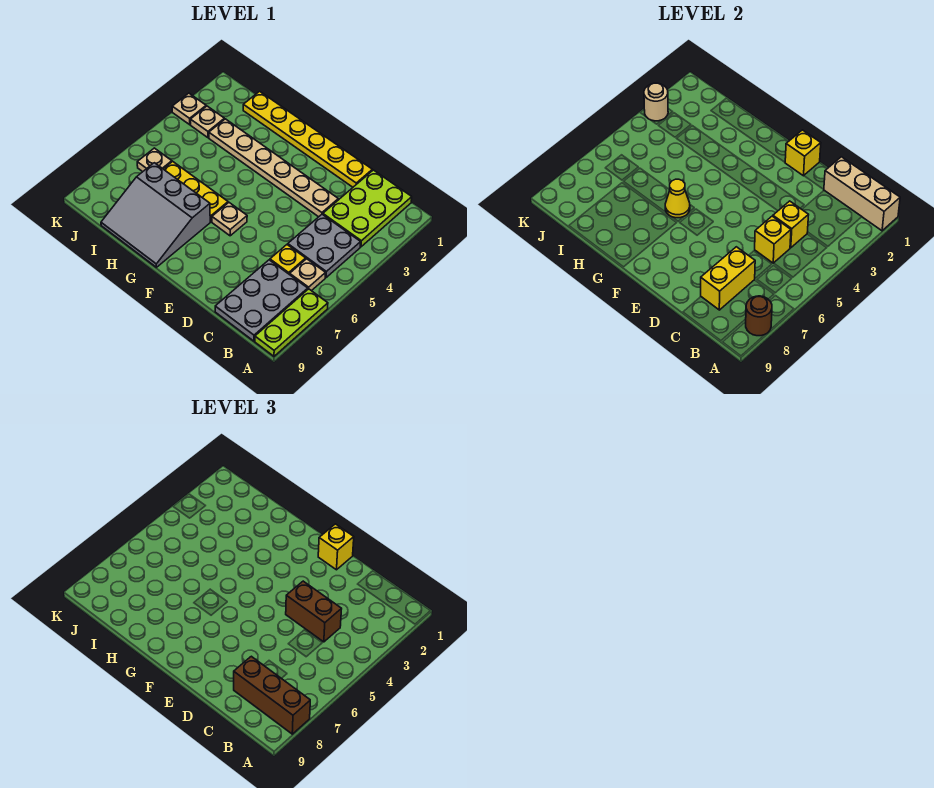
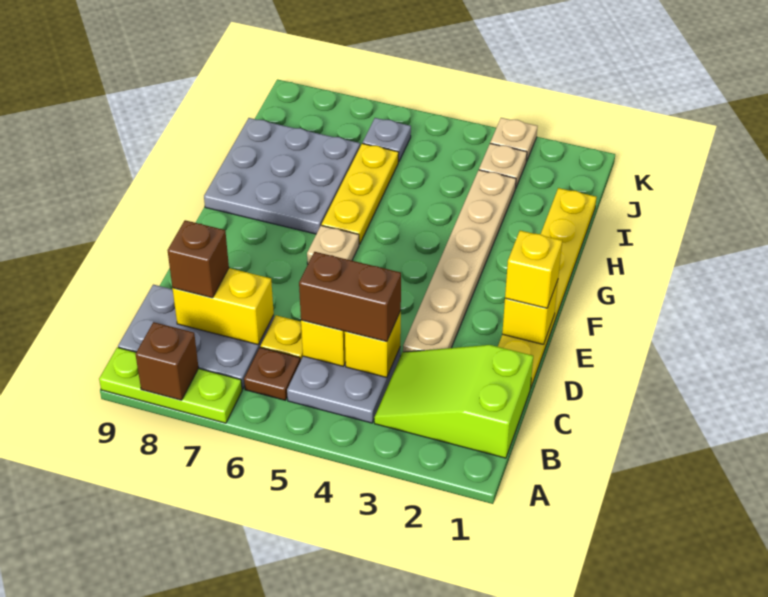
tan brick A1:C1 level 2 -> none
brown round brick A8 level 2 -> brown brick A8 level 2
brown brick A8:C8 level 3 -> brown brick C8 level 3
lime plate B1:C3 level 1 -> lime slope B1:C3 level 1 top 1
tan plate B6 level 1 -> brown plate B6 level 1
brown brick C4:D4 level 3 -> brown brick C4:C5 level 3
yellow cone G6 level 2 -> none
grey slope G7:I9 level 1 top 7 -> grey plate G7:I9 level 1
tan plate J6 level 1 -> grey plate J6 level 1
tan round brick K3 level 2 -> none

